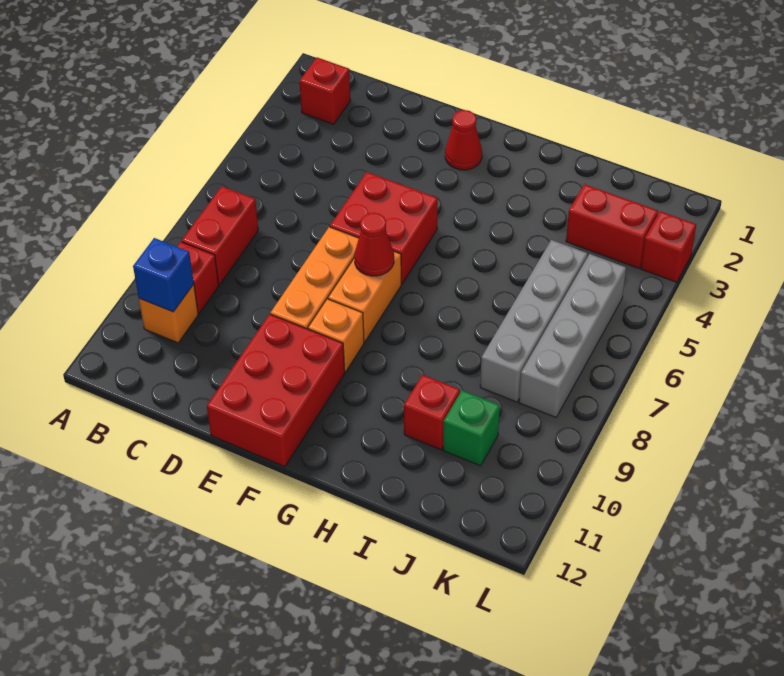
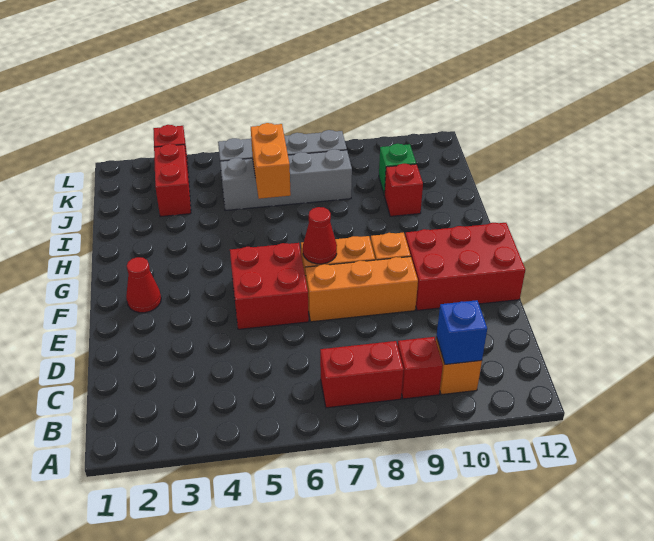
red brick B2 level 1 -> none
none -> orange brick I6:J6 level 2

